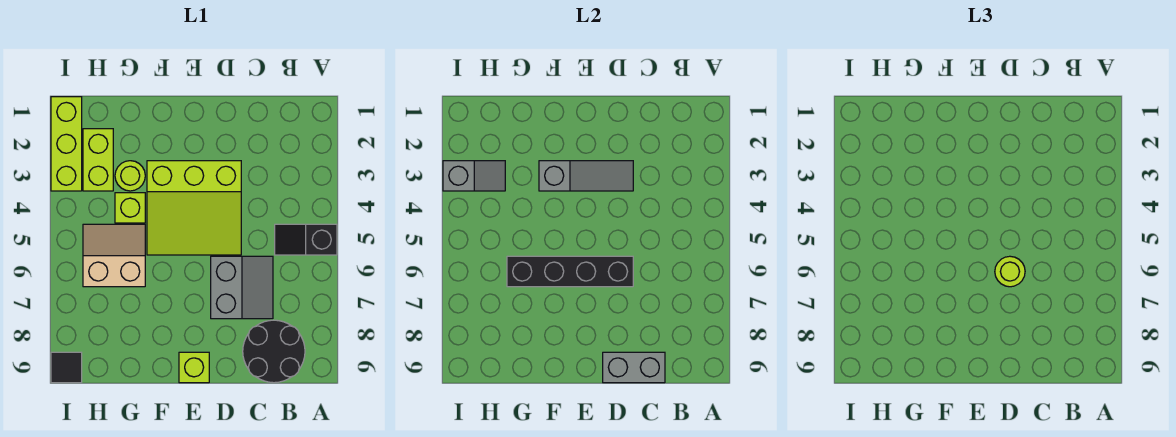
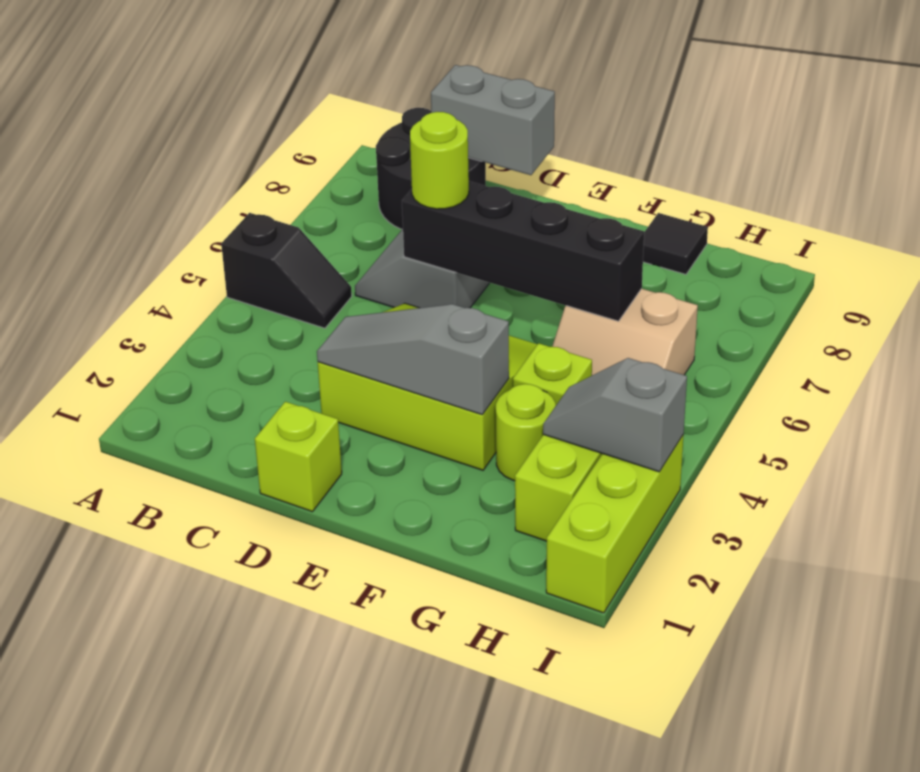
lime brick E9 level 1 -> lime brick D1 level 1
black tile I9 level 1 -> black tile G9 level 1

